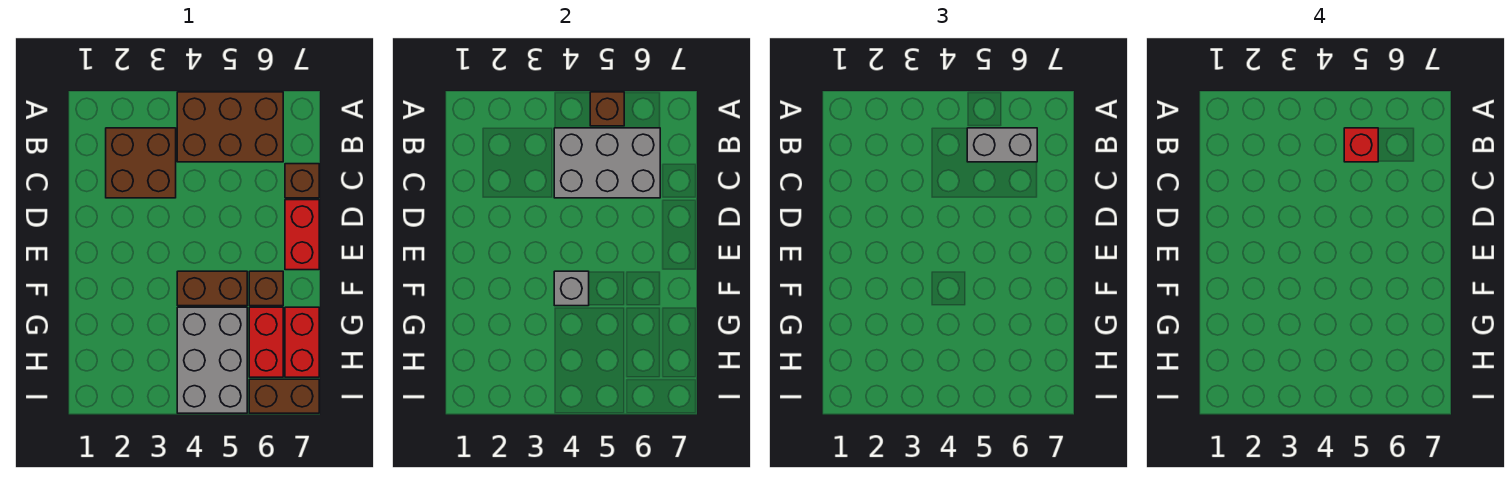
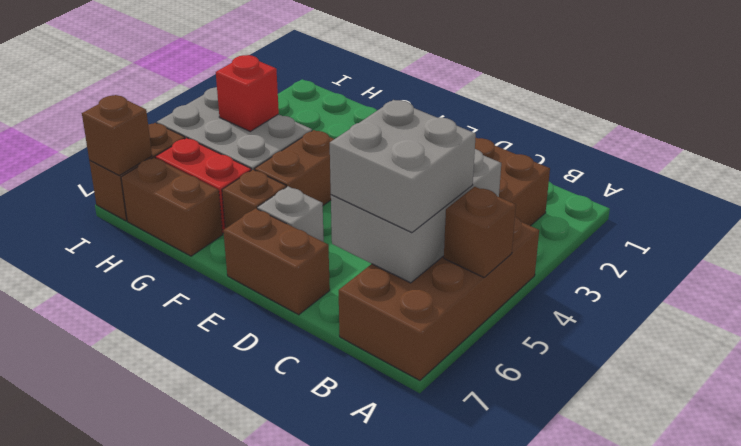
brown brick A4:B6 level 1 -> brown brick A4:B7 level 1
grey brick B5:B6 level 3 -> grey brick B5:C6 level 3
red brick B5 level 4 -> red brick H4 level 2
brown brick C7 level 1 -> brown brick I7 level 2
red brick D7:E7 level 1 -> brown brick D7:E7 level 1
grey brick F4 level 2 -> grey brick E6 level 1
red brick G7:H7 level 1 -> brown brick G7:H7 level 1

